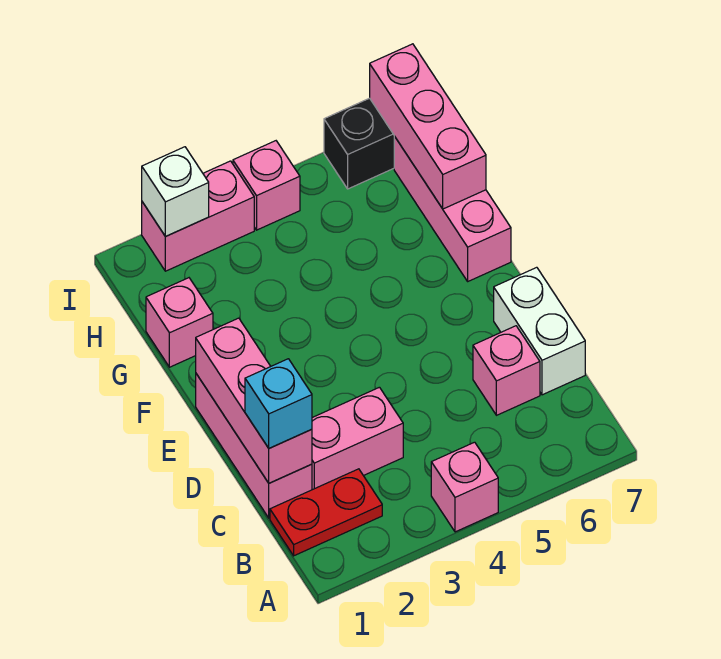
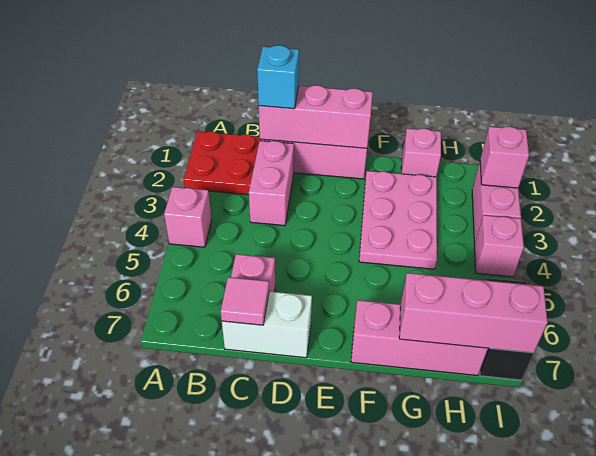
red plate B1:B2 level 1 -> red plate A1:B2 level 1
none -> pink tile C7 level 2
none -> pink plate F2:G4 level 1
white brick I2 level 2 -> pink brick I2 level 2

